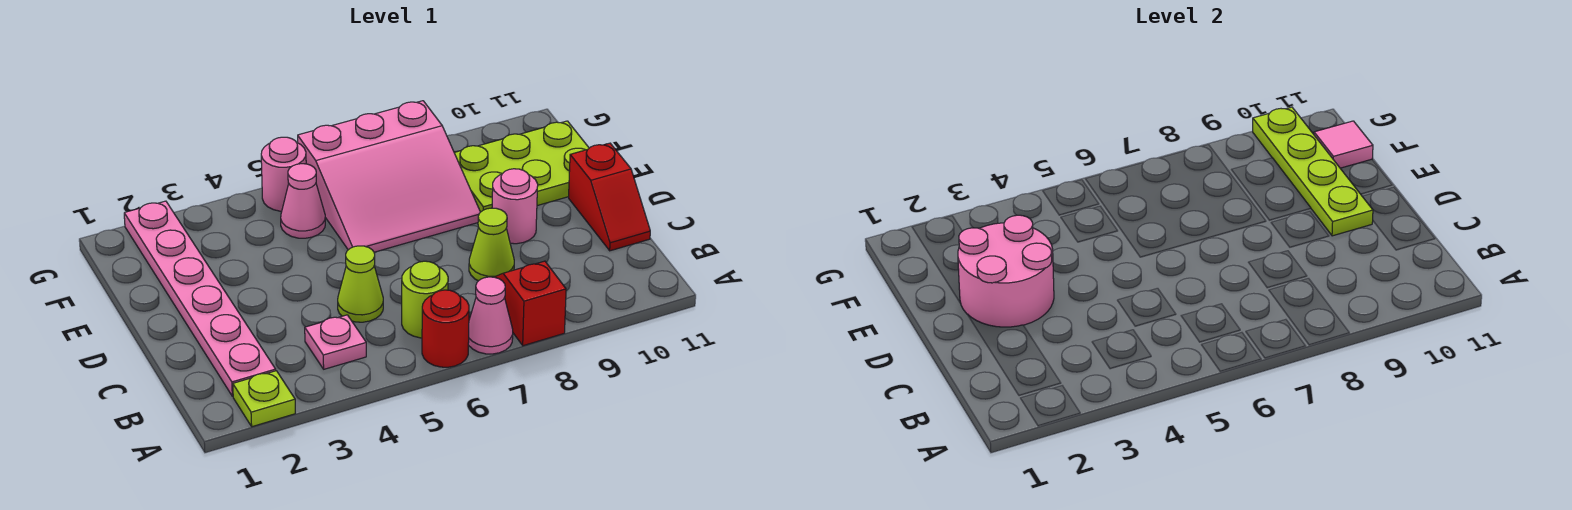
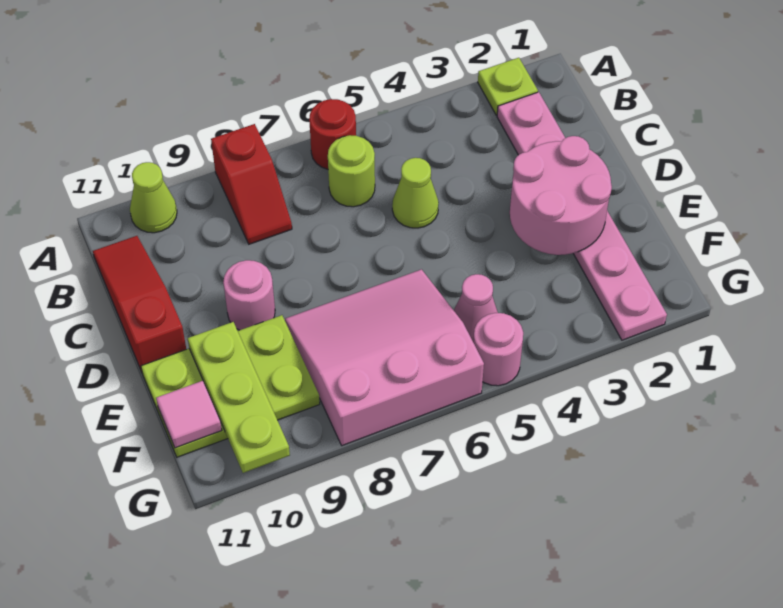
pink cone A7 level 1 -> none
pink plate B4 level 1 -> none
lime cone C8 level 1 -> lime cone A10 level 1
red slope C11:D11 level 1 top D -> red slope B11:D11 level 1 top D
lime plate D10:G10 level 2 -> lime plate E10:G10 level 2

